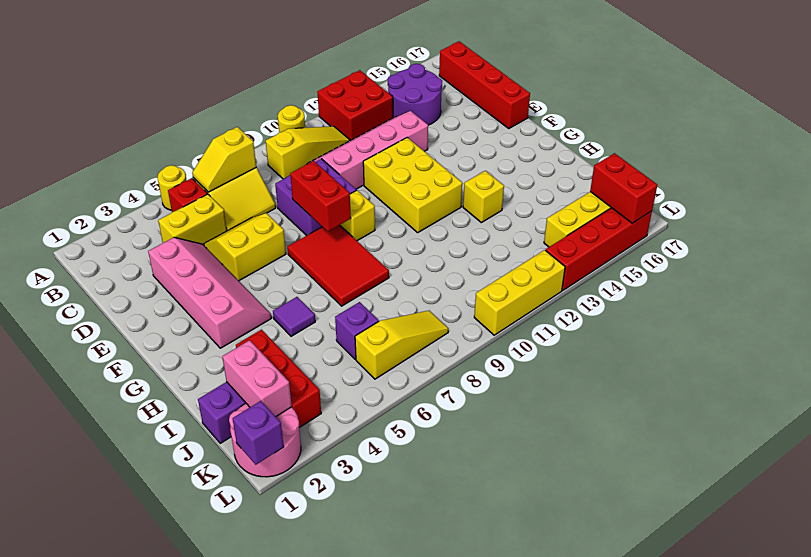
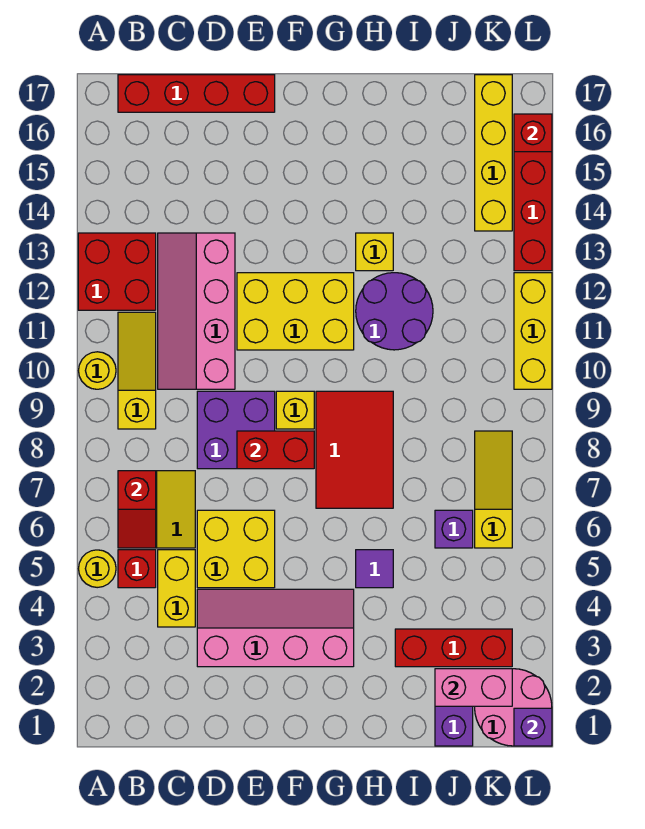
yellow slope B6:B7 level 2 top 7 -> red slope B6:B7 level 2 top 7
purple round brick B14:C15 level 1 -> purple round brick H11:I12 level 1
yellow slope D5:E6 level 1 top E -> yellow brick D5:E6 level 1
red tile F7:H8 level 1 -> red tile G7:H9 level 1
red brick K16:L16 level 2 -> red brick L16 level 2

